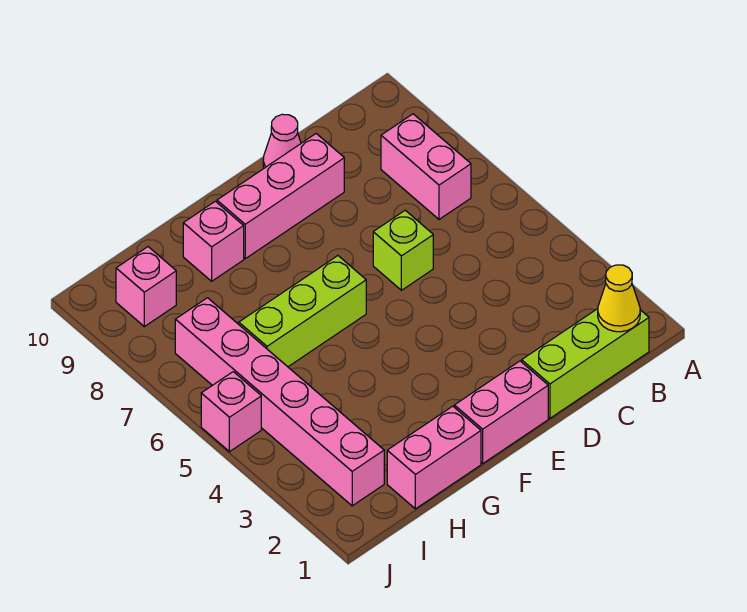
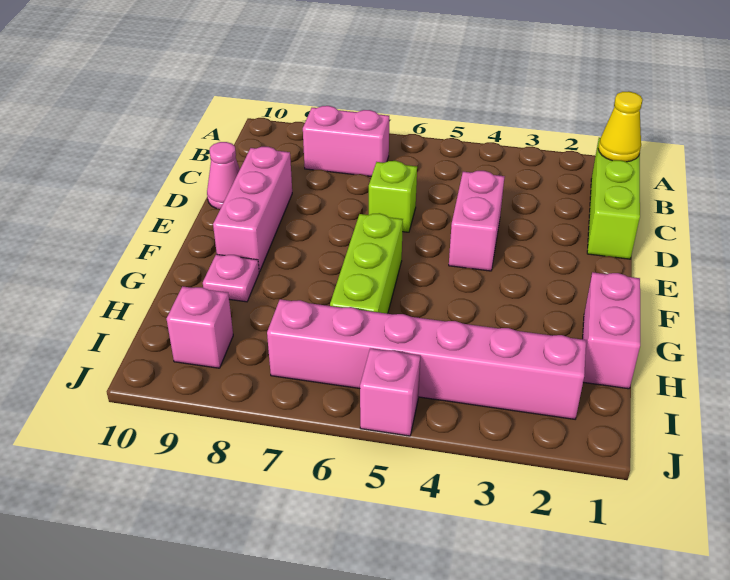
pink brick E1:F1 level 1 -> pink brick D4:E4 level 1
pink brick G9 level 1 -> pink plate G9 level 1

